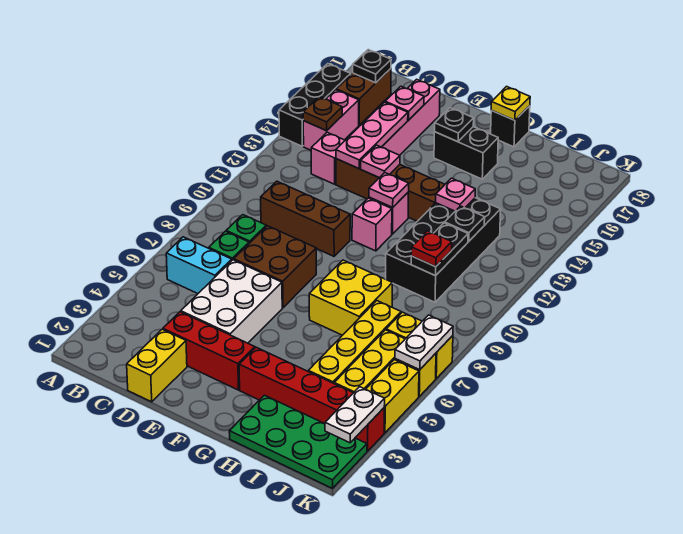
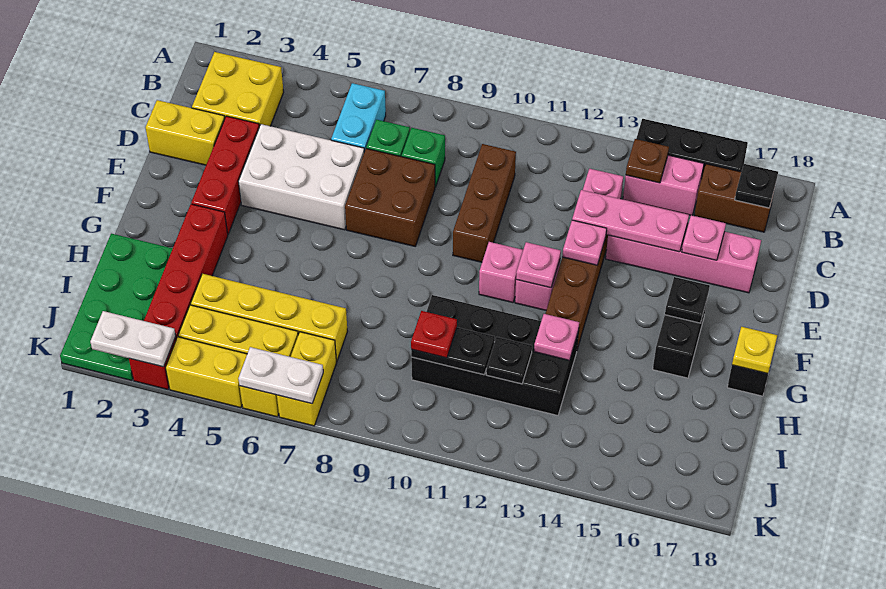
yellow brick G7:H8 level 1 -> yellow brick B2:C3 level 1

